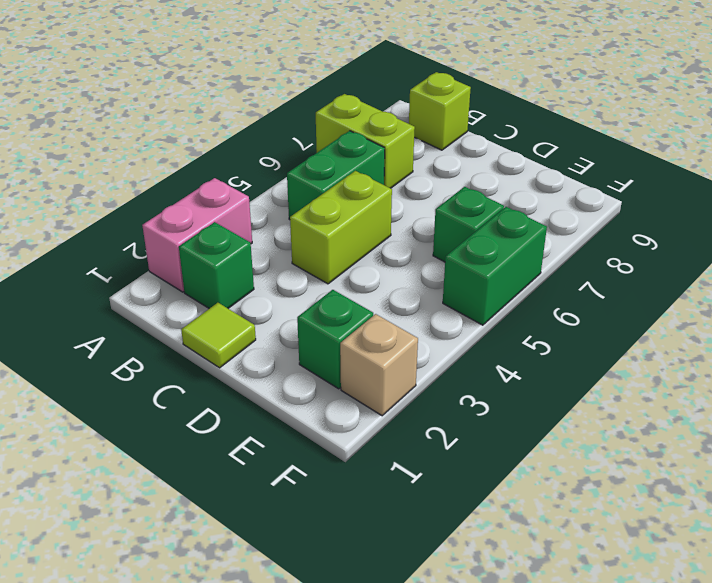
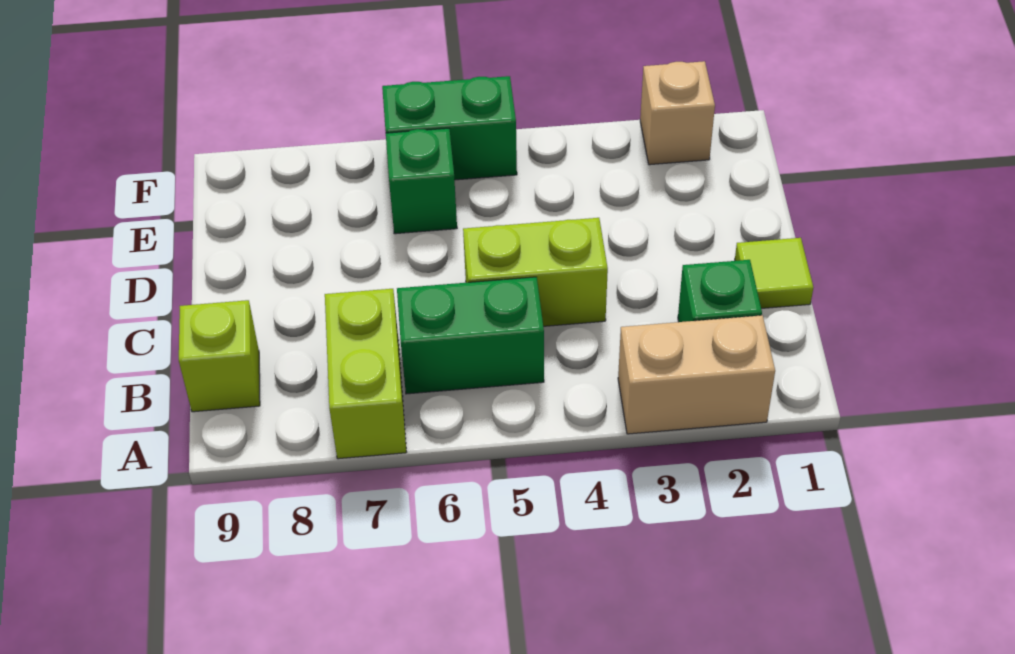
pink brick A2:A3 level 1 -> tan brick A2:A3 level 1
green brick E2 level 1 -> none

